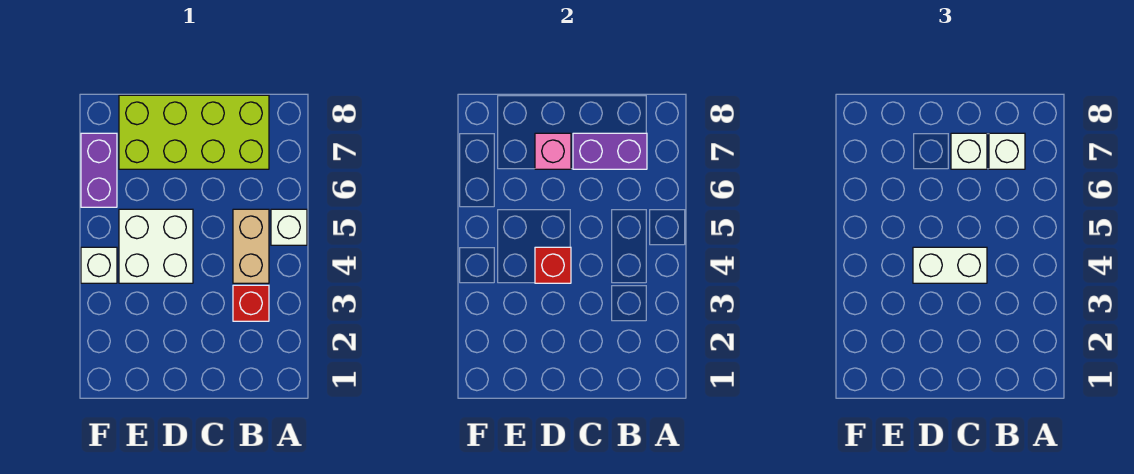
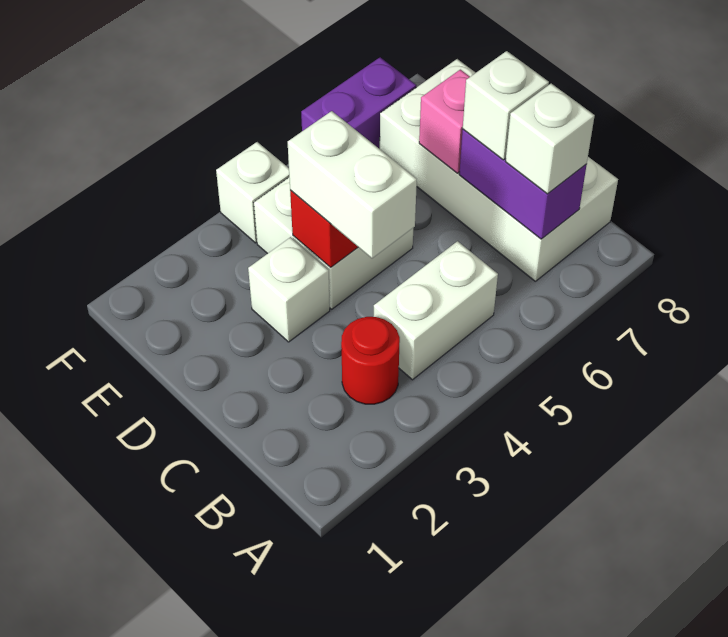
white brick A5 level 1 -> white brick D3 level 1
red brick B3 level 1 -> red round brick B3 level 1
tan brick B4:B5 level 1 -> white brick B4:B5 level 1
lime brick B7:E8 level 1 -> white brick B7:E8 level 1

